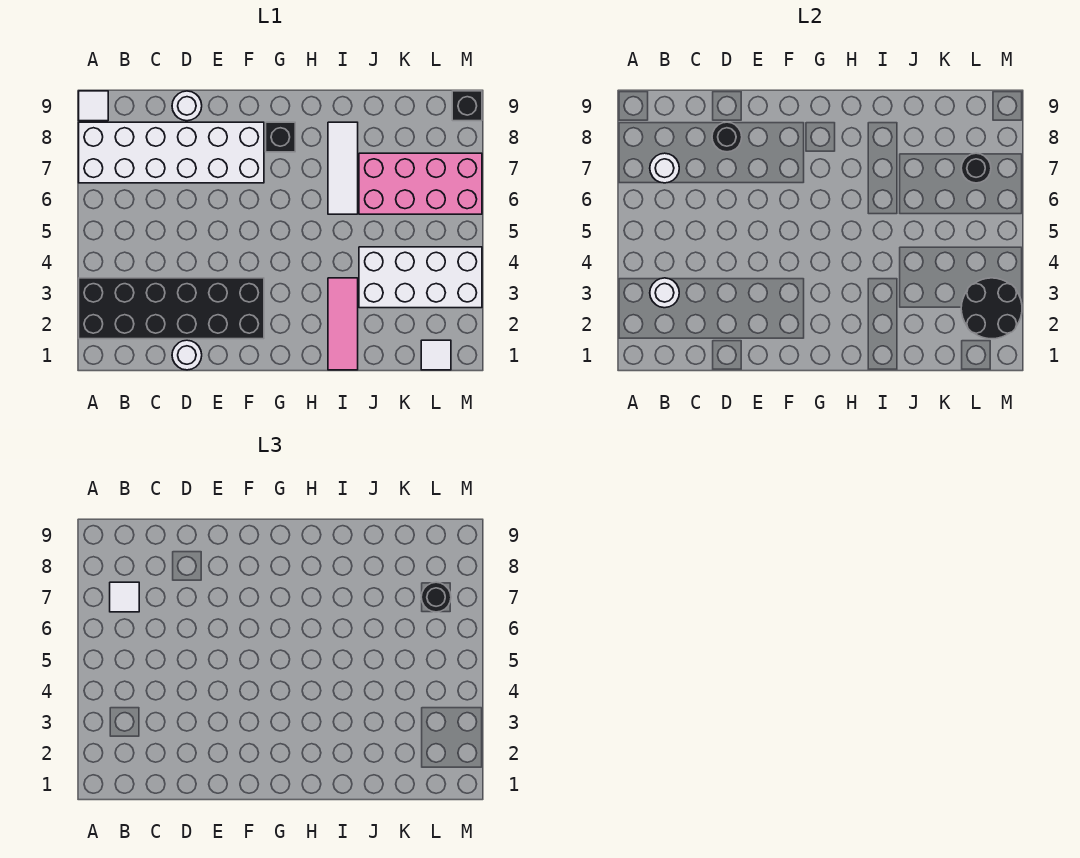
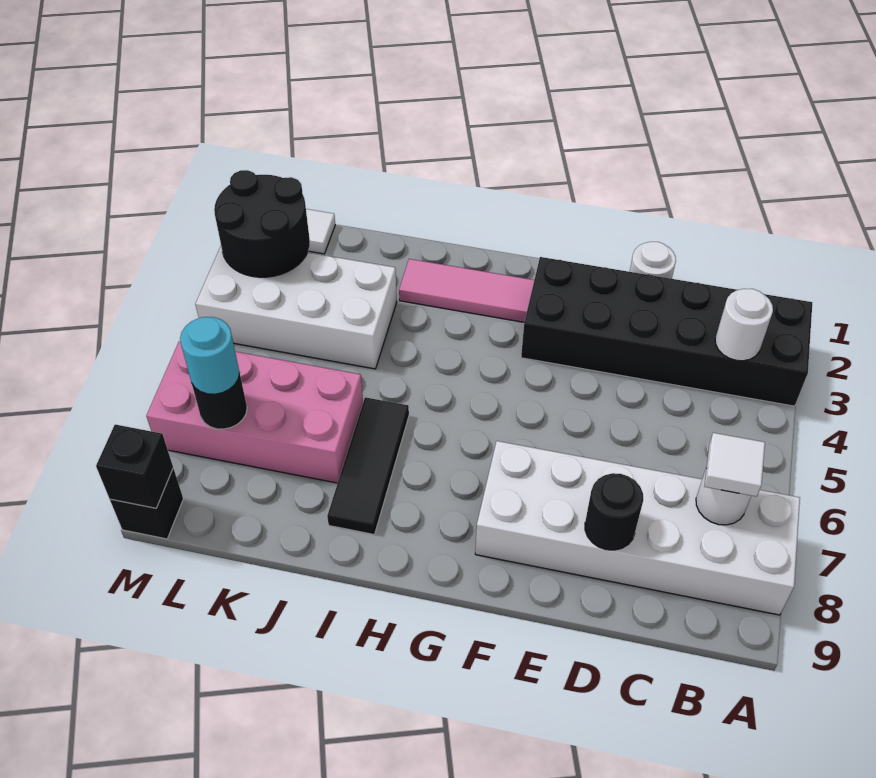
white tile A9 level 1 -> none
white round brick D9 level 1 -> none
black brick G8 level 1 -> black brick M9 level 2
pink tile I1:I3 level 1 -> pink tile G2:I2 level 1
white tile I6:I8 level 1 -> black tile I6:I8 level 1
black round brick L7 level 3 -> cyan round brick L7 level 3

